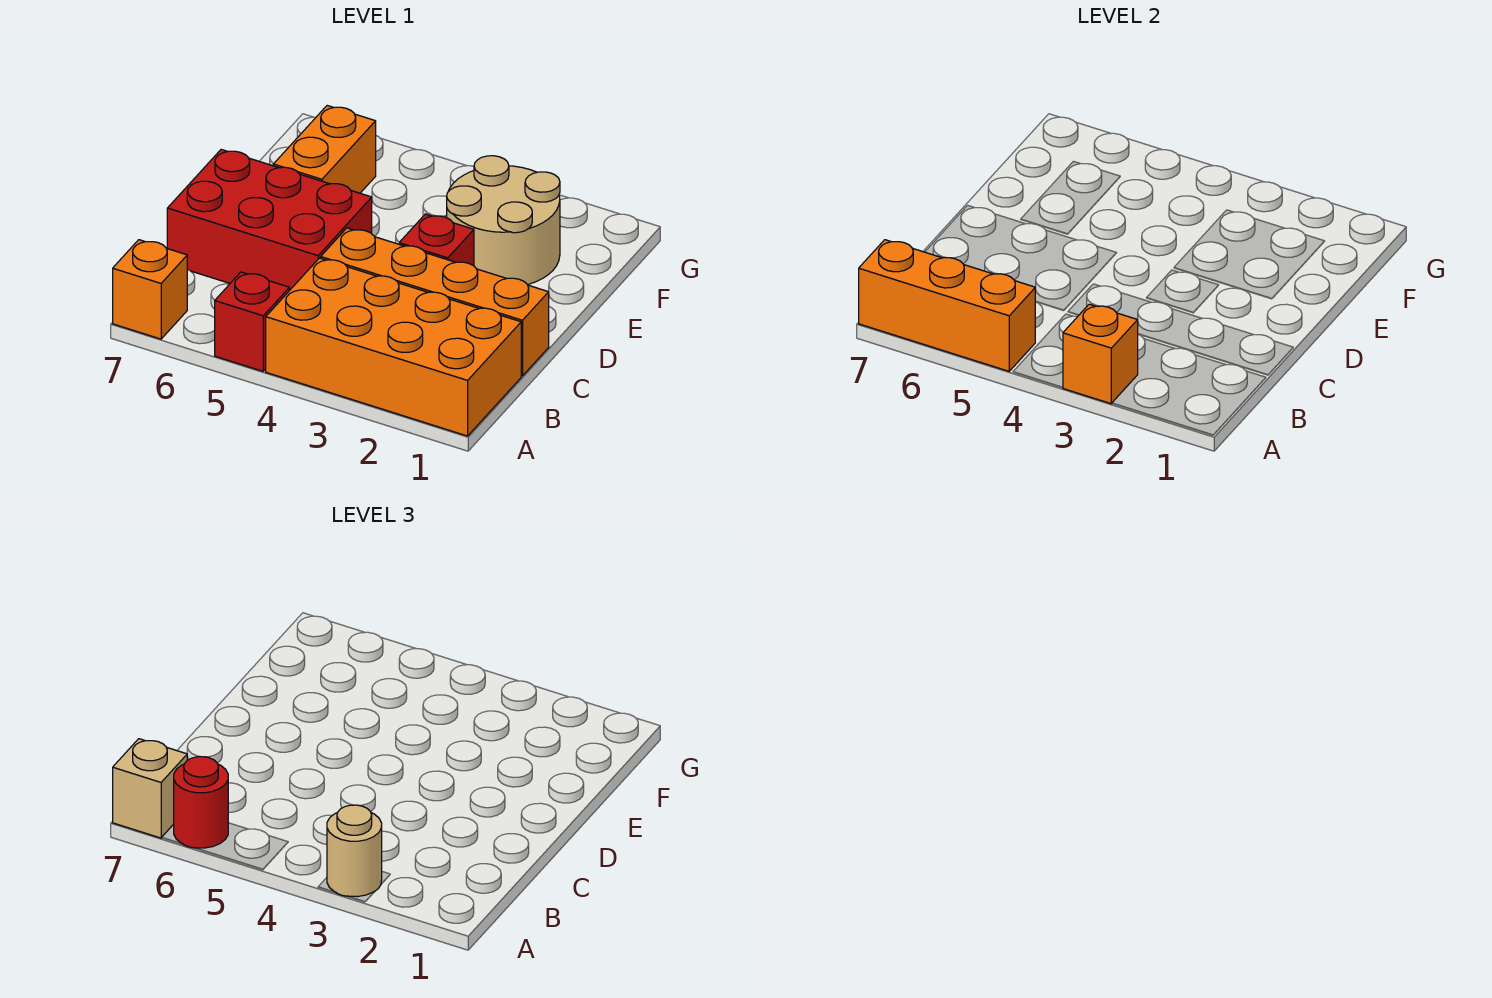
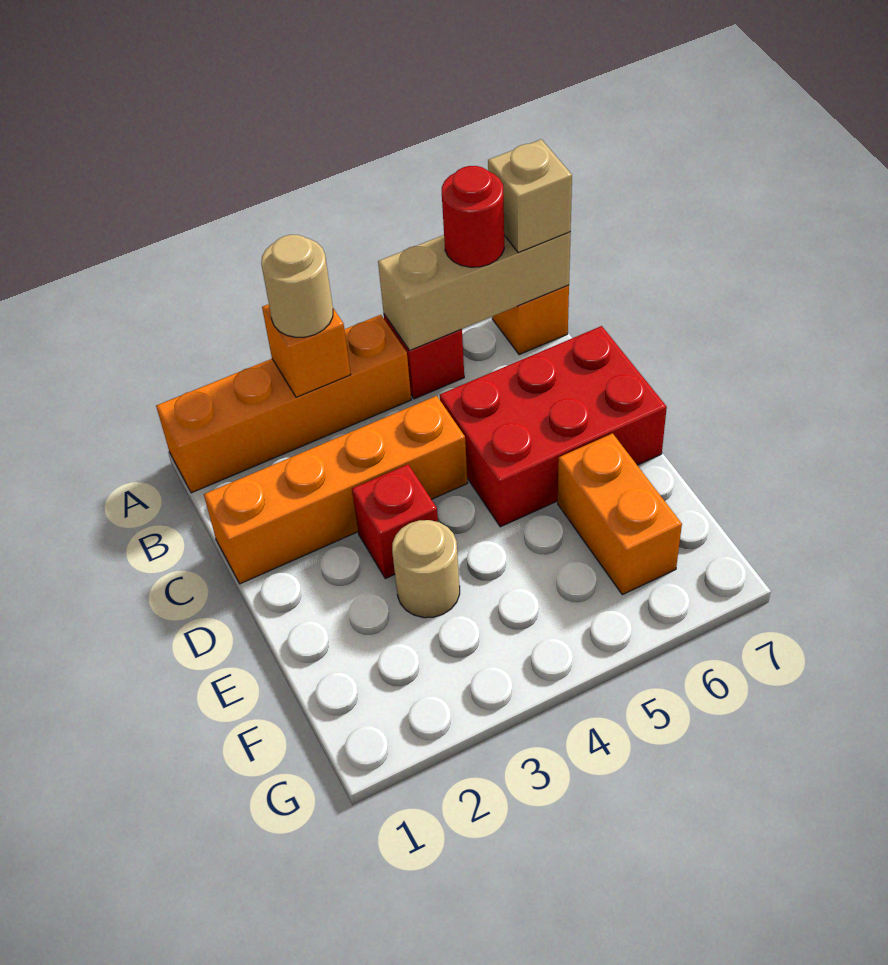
orange brick A1:B4 level 1 -> orange brick A1:A4 level 1
orange brick A5:A7 level 2 -> tan brick A5:A7 level 2
tan round brick E2:F3 level 1 -> tan round brick E3 level 1

